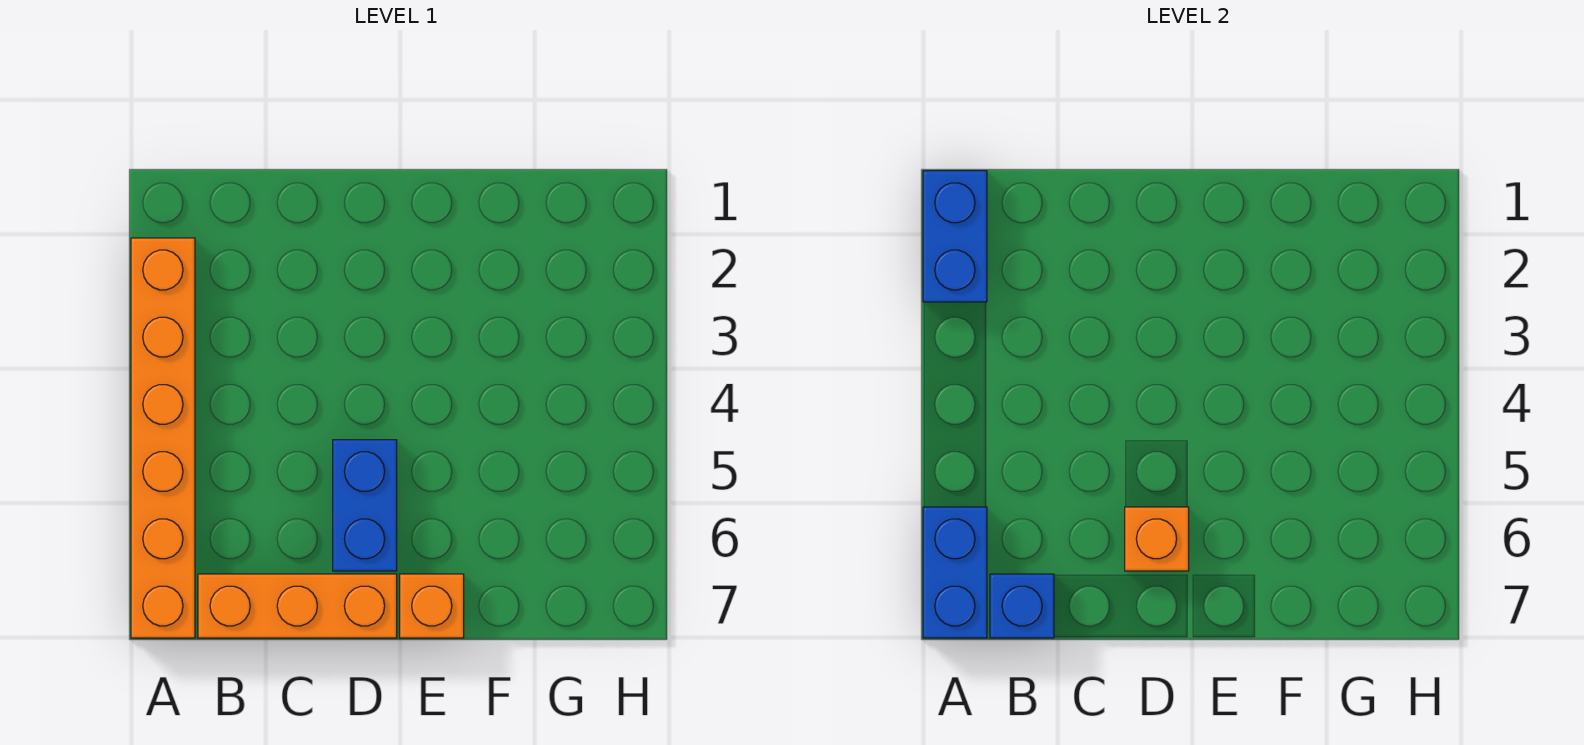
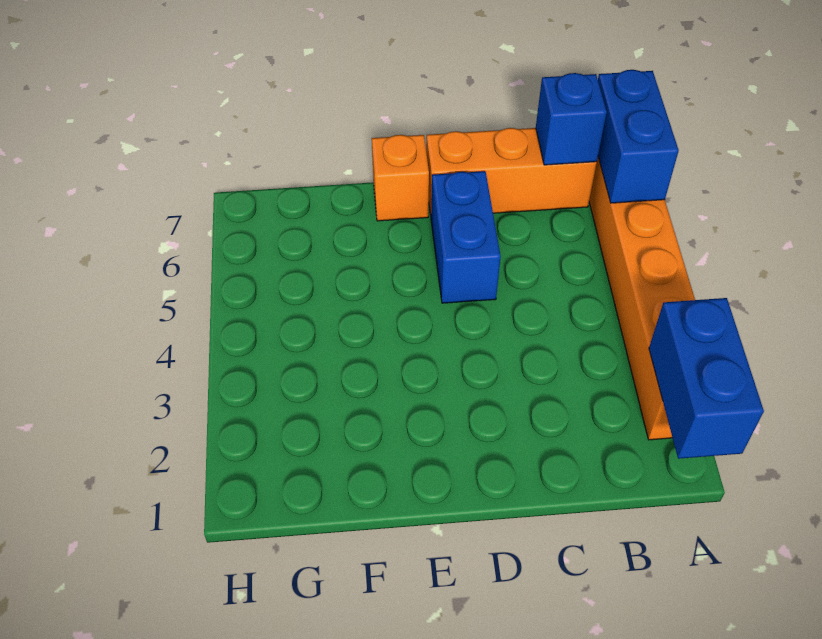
orange brick D6 level 2 -> none

